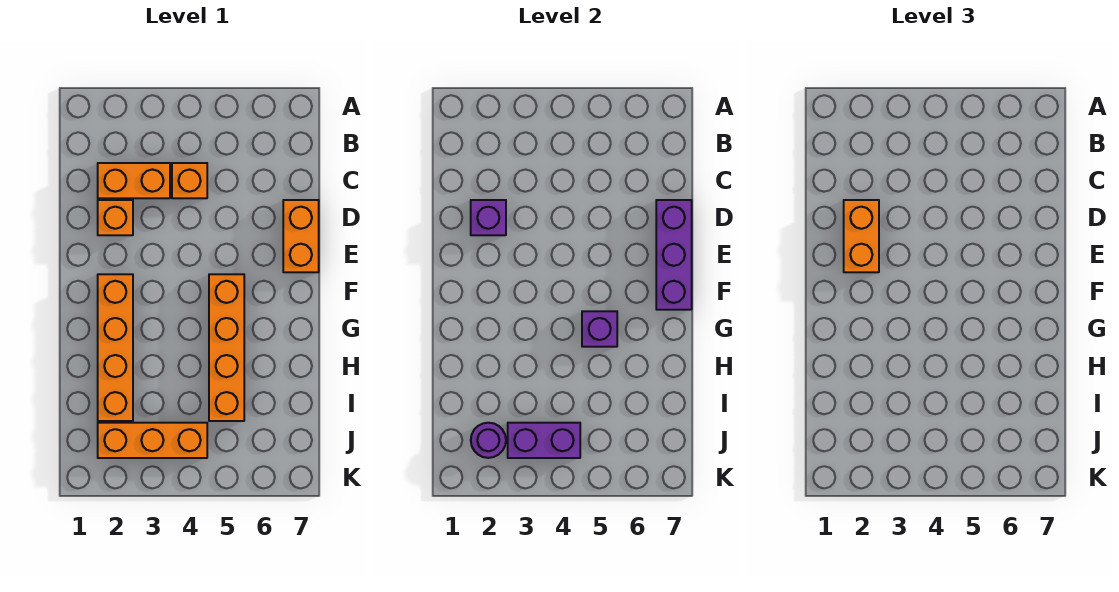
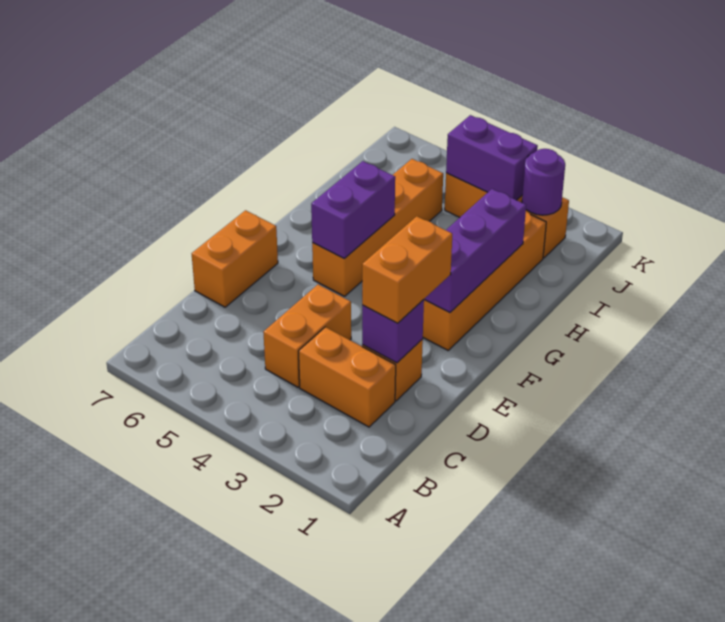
orange brick C4 level 1 -> orange brick C4:D4 level 1
purple brick D7:F7 level 2 -> purple brick F2:H2 level 2
purple brick G5 level 2 -> purple brick F5:G5 level 2

